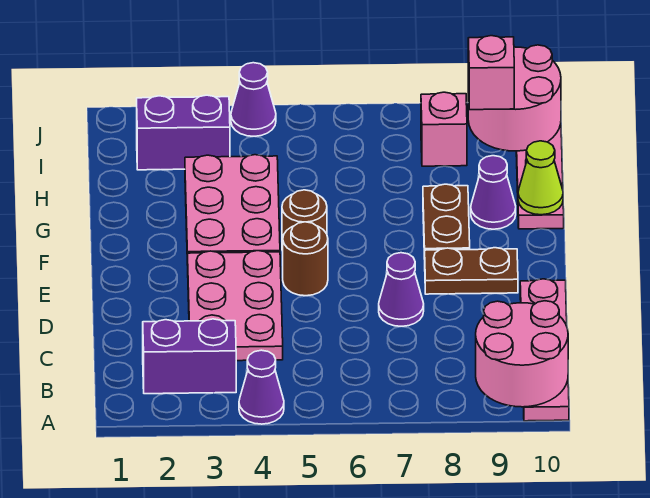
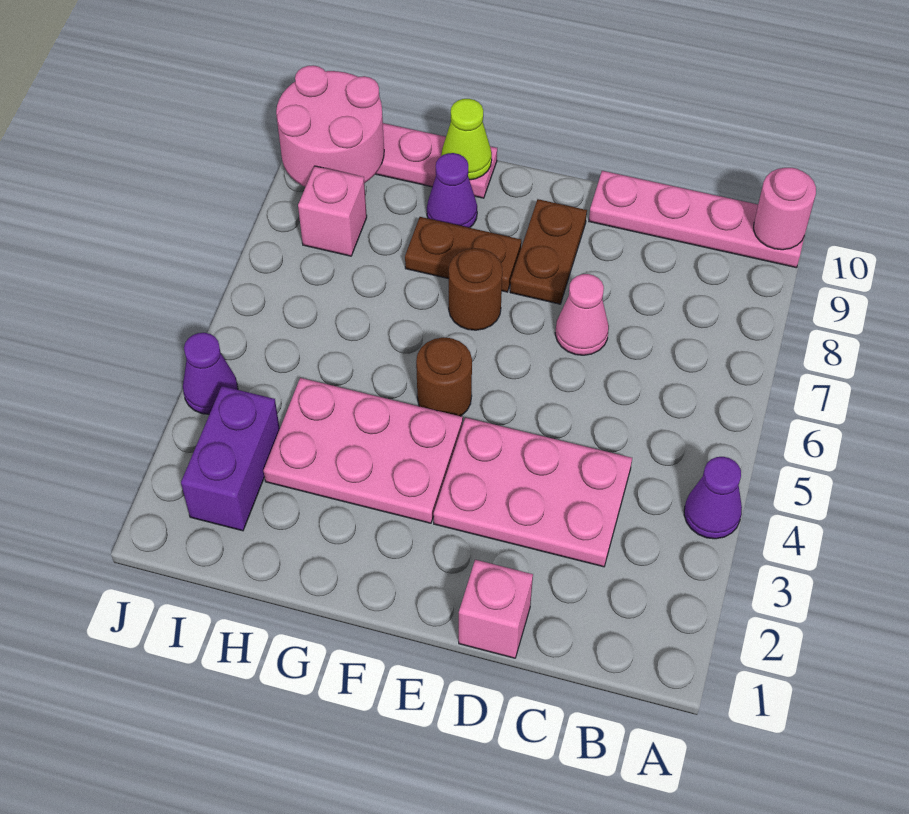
pink round brick A9:B10 level 2 -> pink round brick A10 level 2
purple brick B2:B3 level 1 -> none
purple cone D7 level 1 -> pink cone D7 level 1
brown round brick E5 level 1 -> brown round brick F7 level 1
pink brick I9 level 3 -> pink brick D1 level 1

